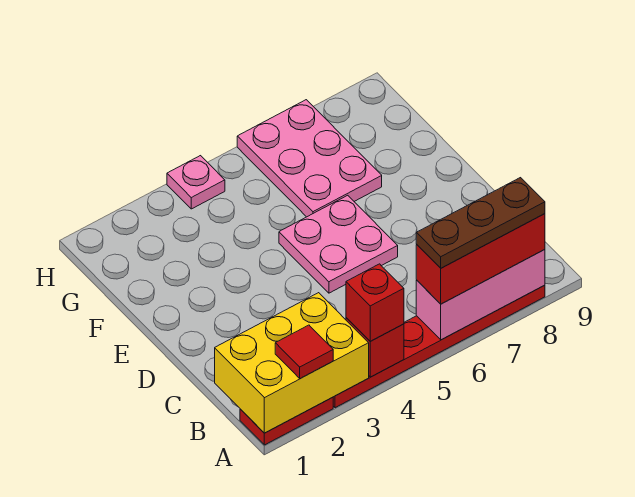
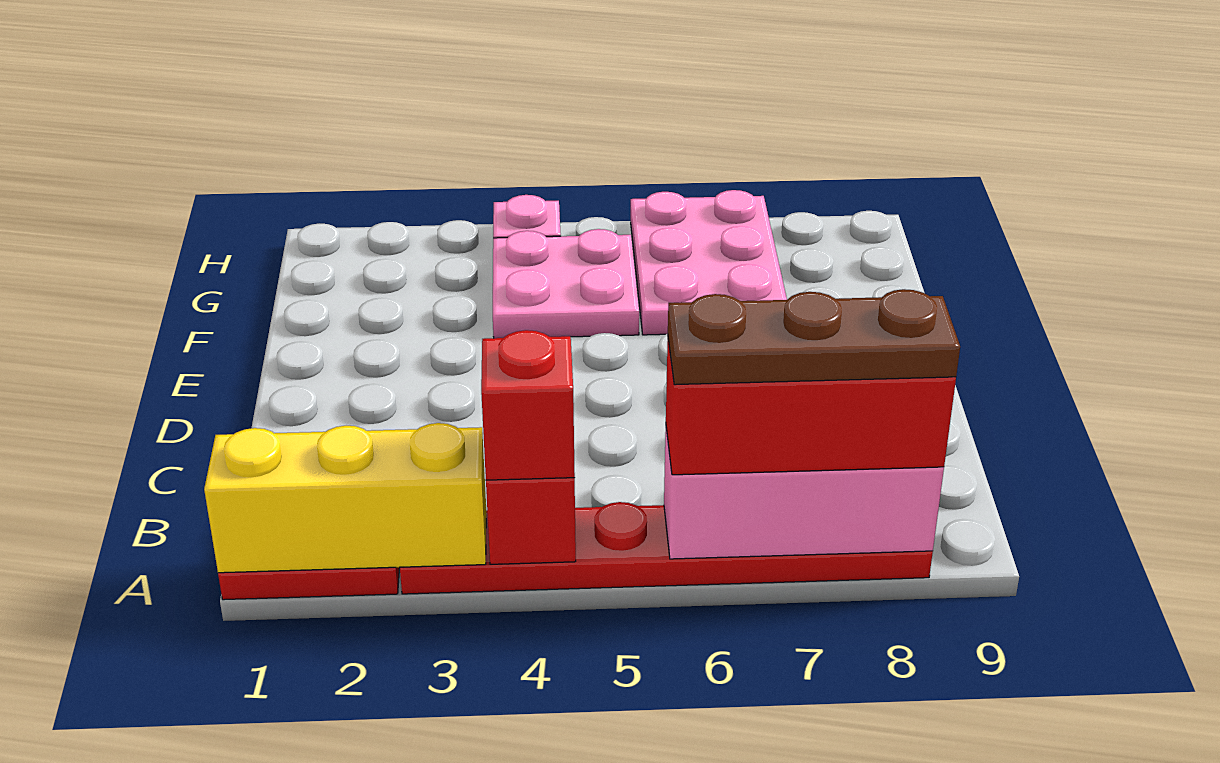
yellow brick A1:B3 level 2 -> yellow brick A1:A3 level 2
red tile A2 level 3 -> none
pink plate D5:E6 level 1 -> pink plate F4:G5 level 1

